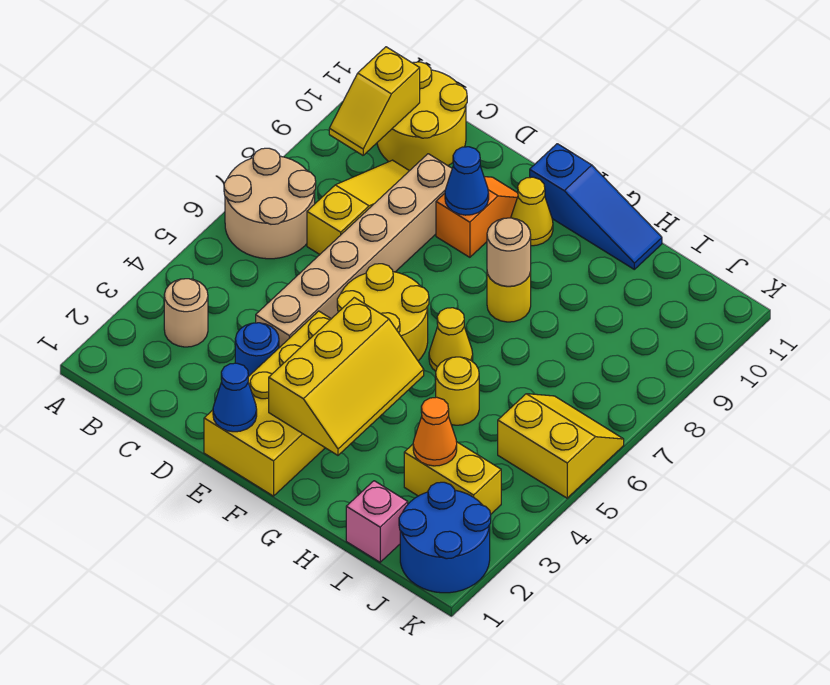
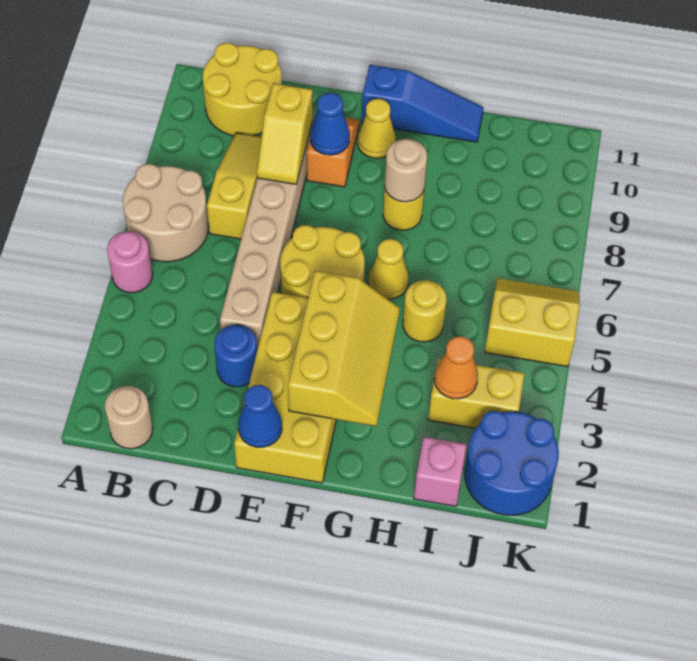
none -> pink round brick A5 level 1
tan round brick B3 level 1 -> tan round brick B1 level 1
yellow slope B9:B10 level 2 top 10 -> yellow slope D8:D9 level 2 top 9

